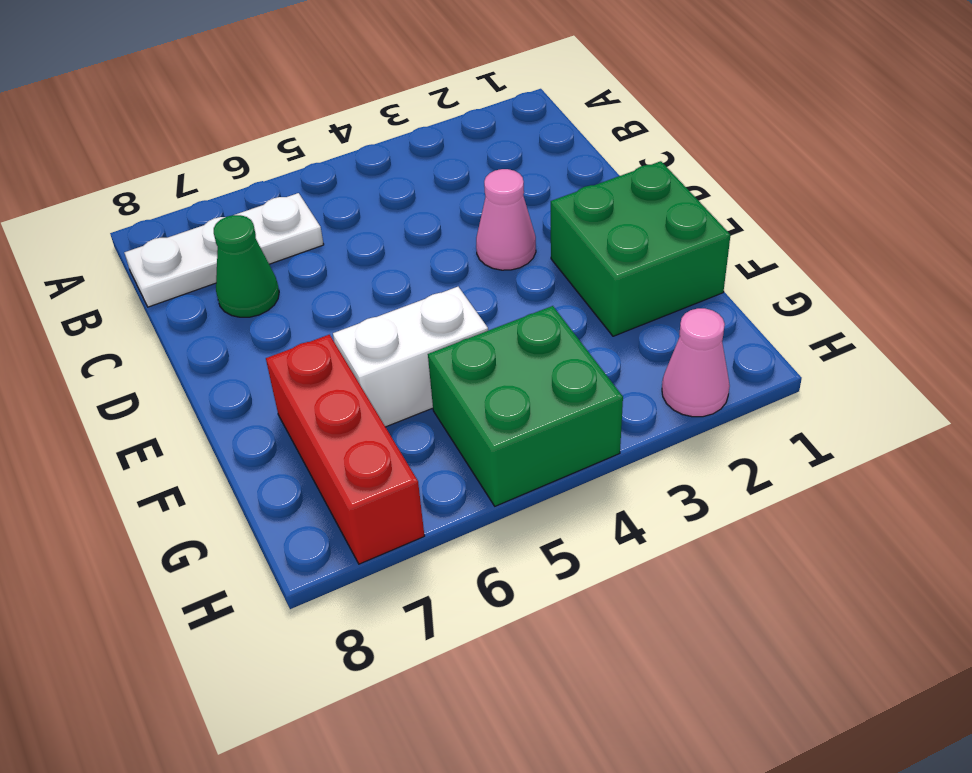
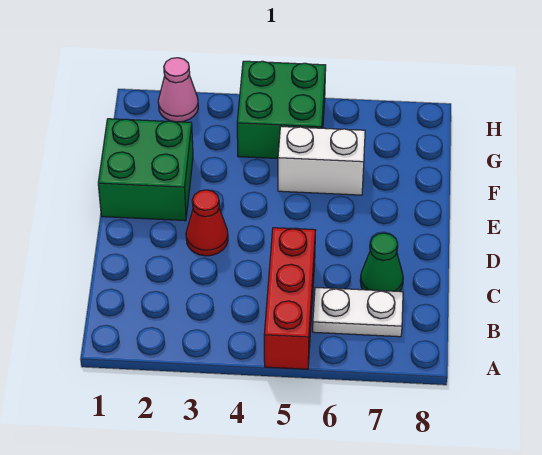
white plate B6:B8 level 1 -> white plate B6:B7 level 1
pink cone D3 level 1 -> red cone D3 level 1
red brick F7:H7 level 1 -> red brick A5:C5 level 1

